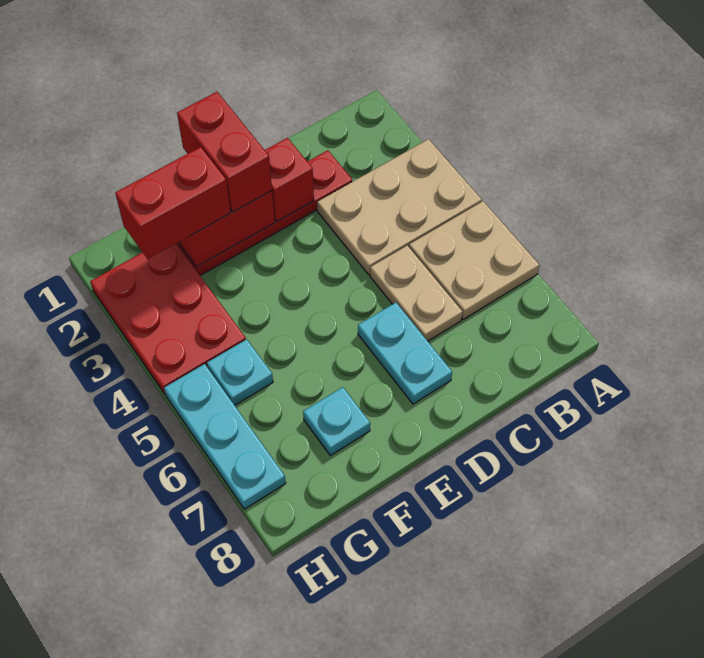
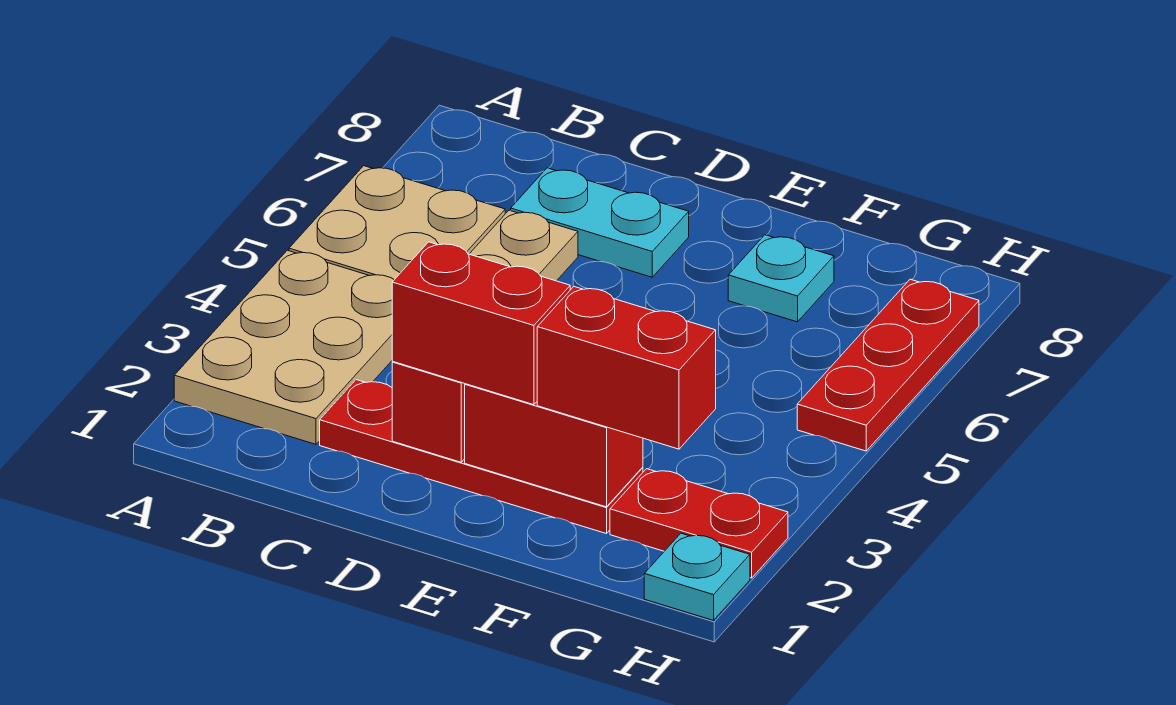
tan plate A3:C4 level 1 -> tan plate A2:B4 level 1
cyan plate D6:D7 level 1 -> cyan plate C7:D7 level 1
red brick E1:E2 level 3 -> red brick D2:E2 level 3
red plate G2:H4 level 1 -> red plate G2:H2 level 1
cyan plate G5 level 1 -> cyan plate H1 level 1
cyan plate H5:H7 level 1 -> red plate H5:H7 level 1

